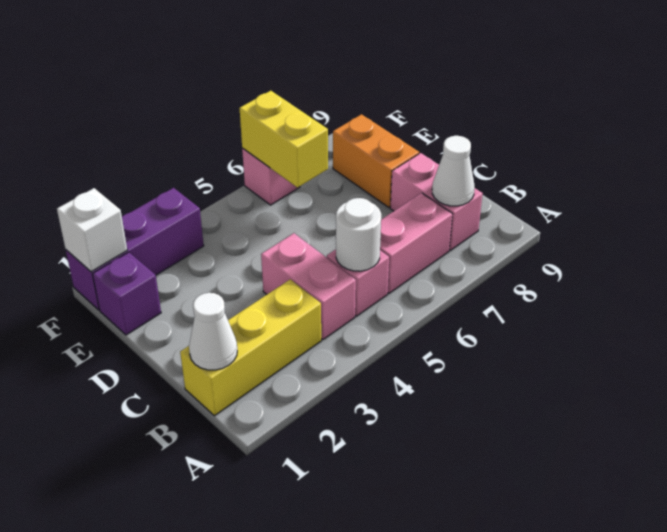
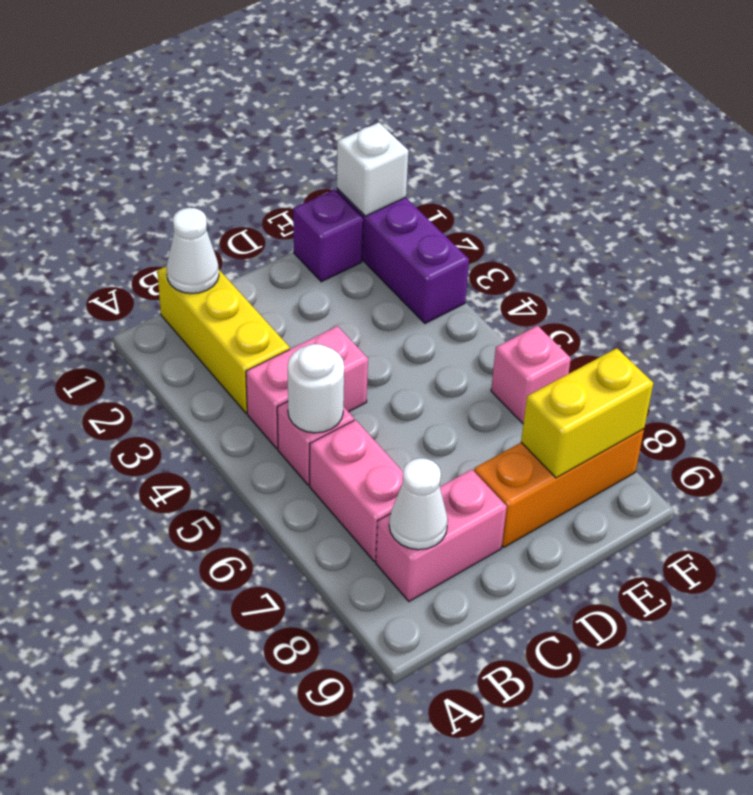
orange brick D8:E8 level 1 -> orange brick D8:F8 level 1
yellow brick E6:F6 level 2 -> yellow brick E8:F8 level 2

